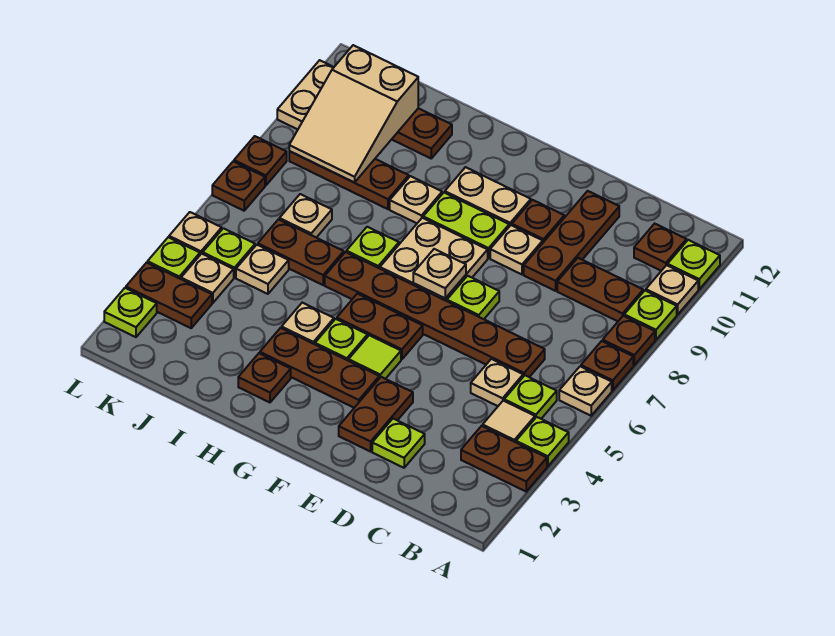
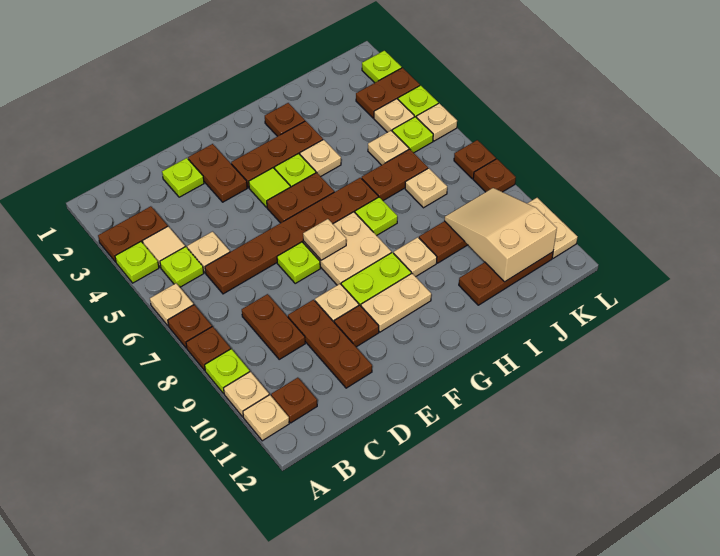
lime plate A11 level 1 -> tan plate A11 level 1
brown plate B9:C9 level 1 -> brown plate C8:C9 level 1

